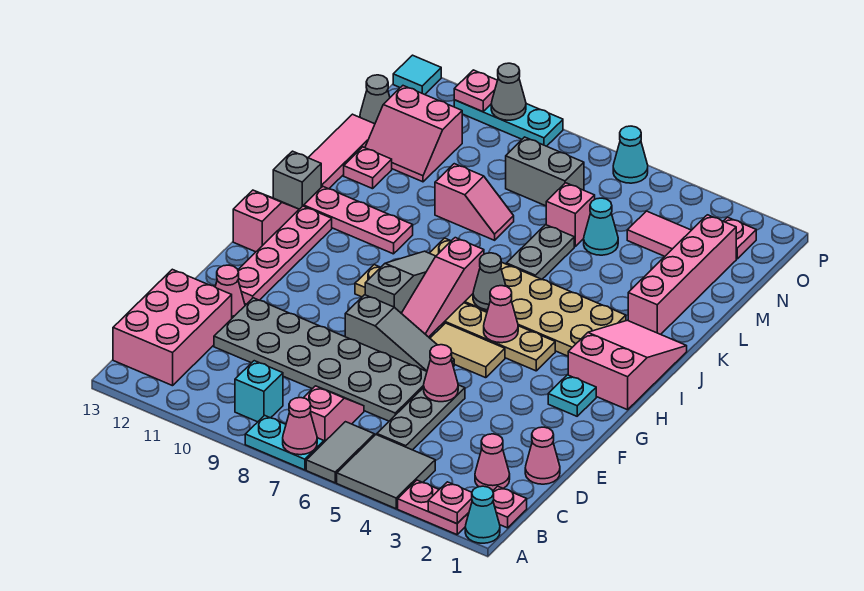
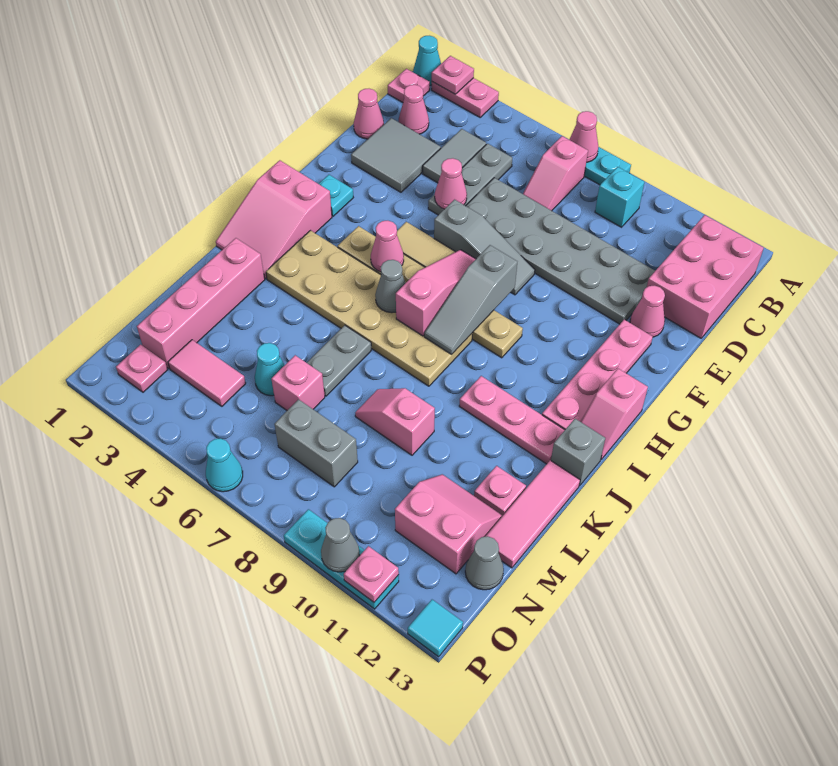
grey tile A4:B5 level 1 -> grey tile D2:E3 level 1
grey tile A6:B6 level 1 -> grey tile C4:D4 level 1
grey slope F6:F8 level 1 top 8 -> grey slope F6:F8 level 1 top 6

